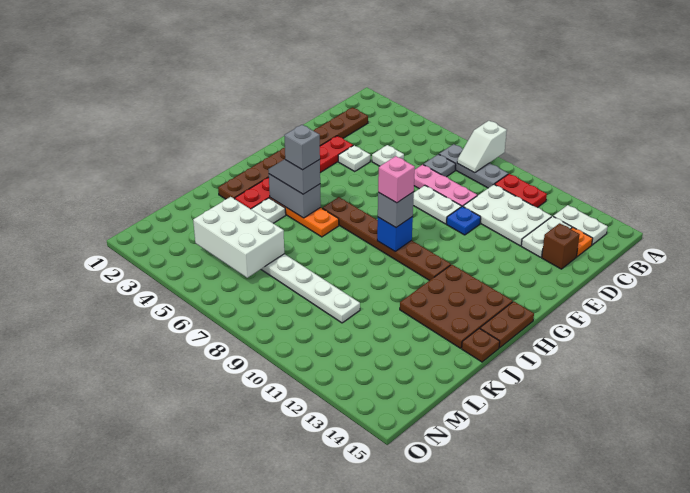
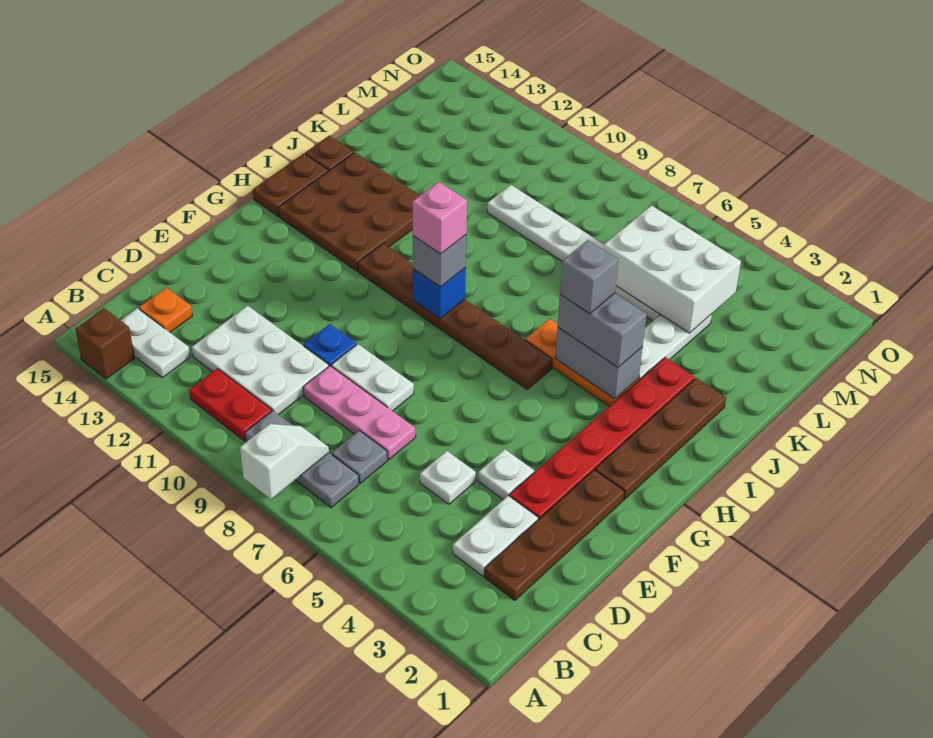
white plate C13:D13 level 1 -> white plate C3:D3 level 1
brown brick D14 level 1 -> brown brick A14 level 1
grey slope I4:I5 level 3 top 5 -> grey brick I4:I5 level 3

